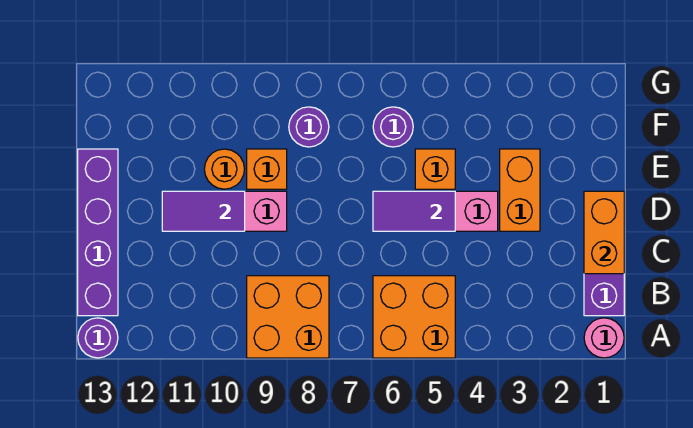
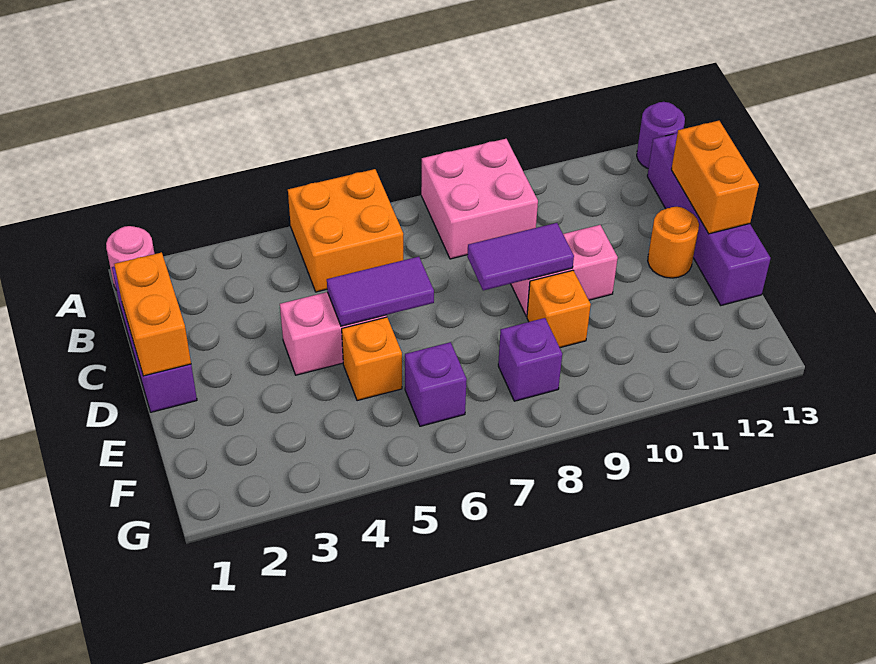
orange brick A8:B9 level 1 -> pink brick A8:B9 level 1
orange brick D3:E3 level 1 -> orange brick C13:D13 level 2
purple tile D10:D11 level 2 -> purple tile D8:D9 level 2
orange round brick E10 level 1 -> orange round brick D12 level 1
purple round brick F6 level 1 -> purple brick F6 level 1
purple round brick F8 level 1 -> purple brick F8 level 1

